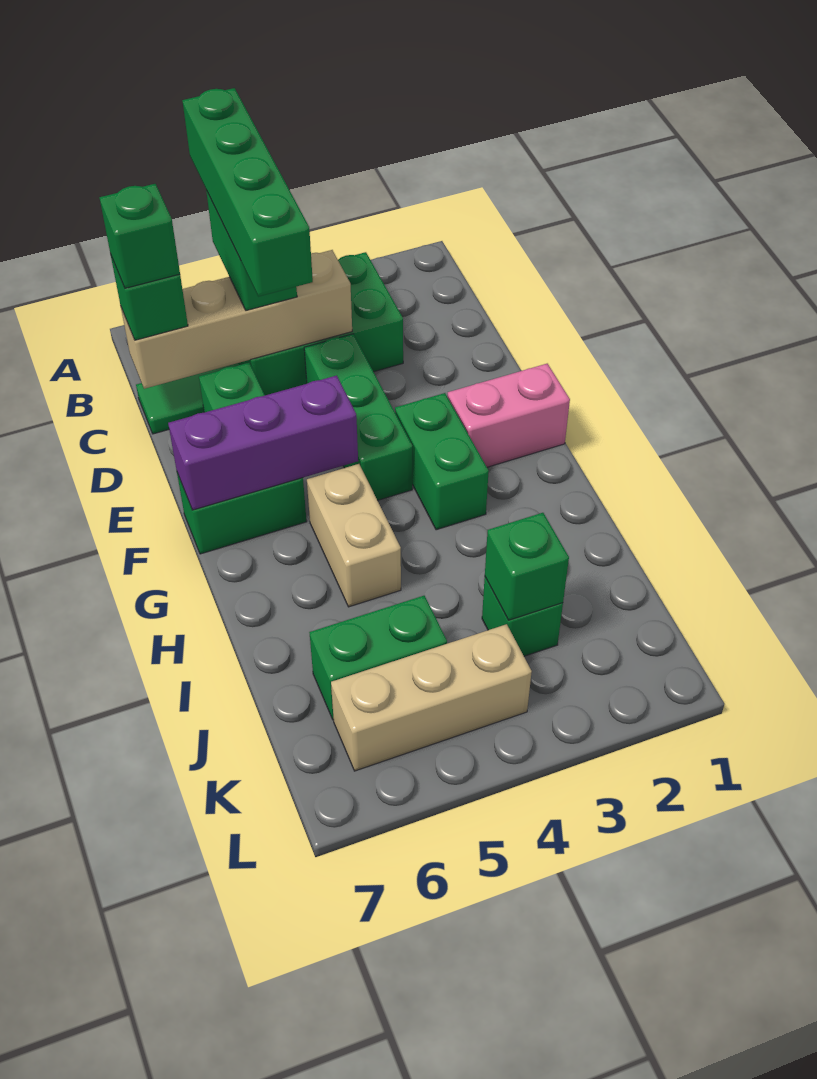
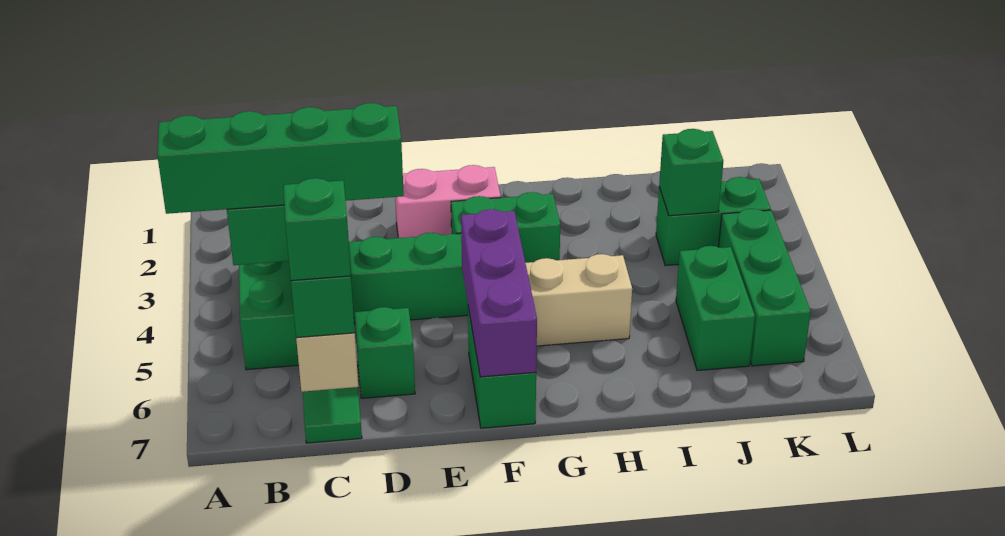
pink brick F1:F2 level 1 -> pink brick E2:F2 level 1
green brick J3 level 1 -> green brick J3:K3 level 1
tan brick K4:K6 level 1 -> green brick K4:K6 level 1

